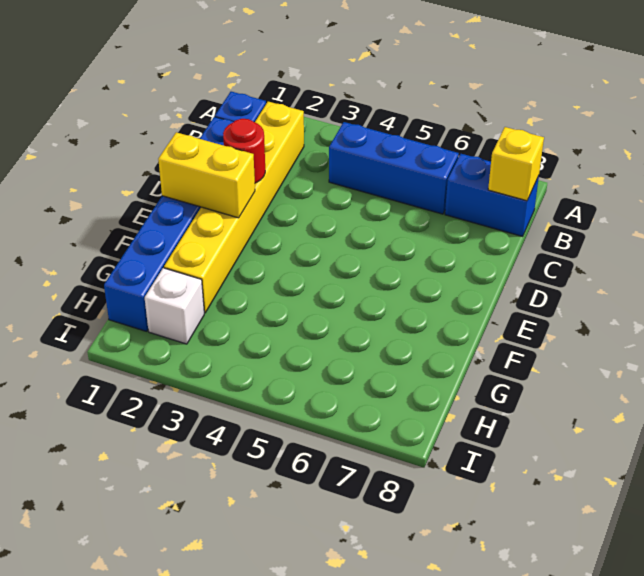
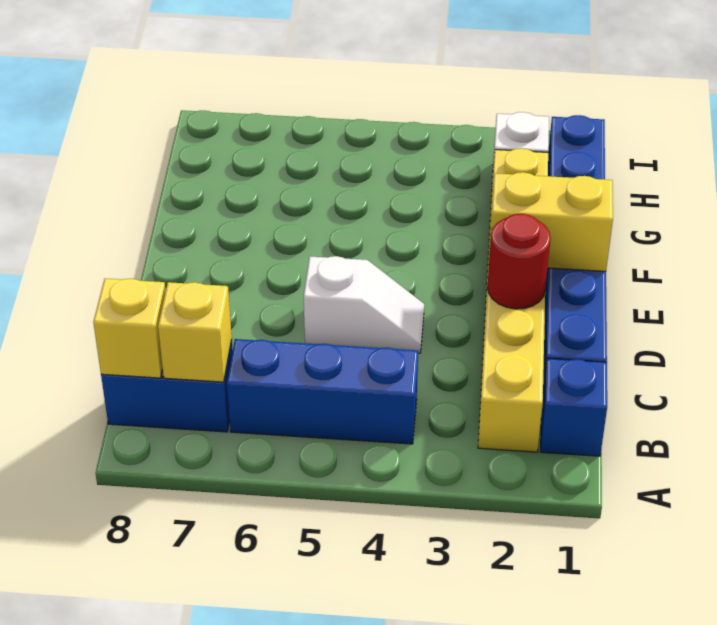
none -> yellow brick B7 level 2
none -> white slope D4:D5 level 1 top 5

